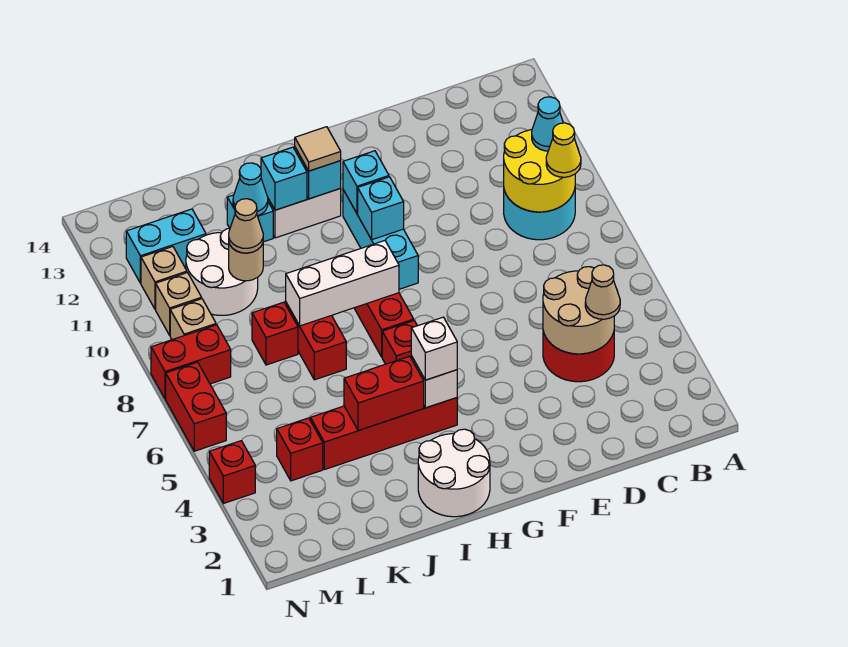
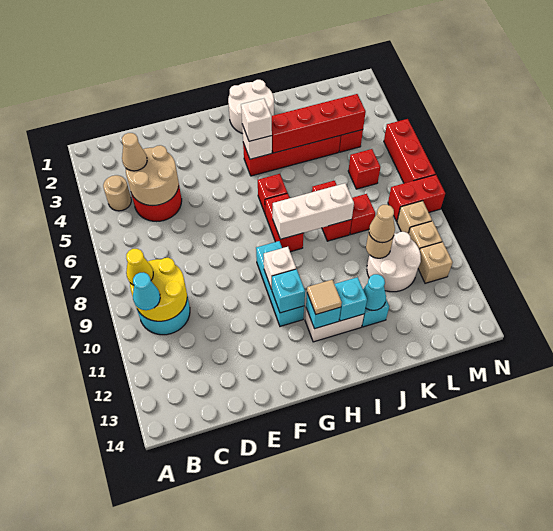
none -> tan round brick B4 level 1
cyan brick G10 level 2 -> white brick G10 level 2
red brick I4:J4 level 2 -> red brick I4:L4 level 2
cyan brick L12:M12 level 1 -> none
red brick N4 level 1 -> red brick L6 level 1
red brick N6:N7 level 1 -> red brick N5:N7 level 1

